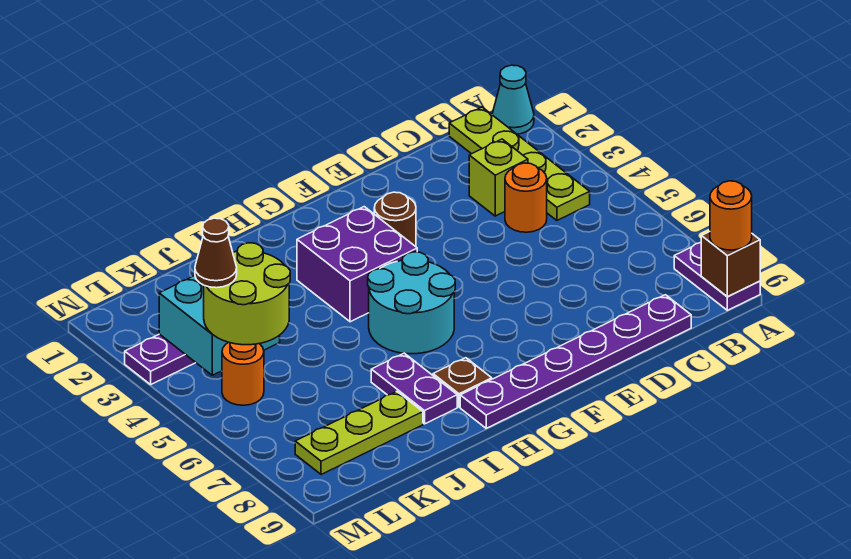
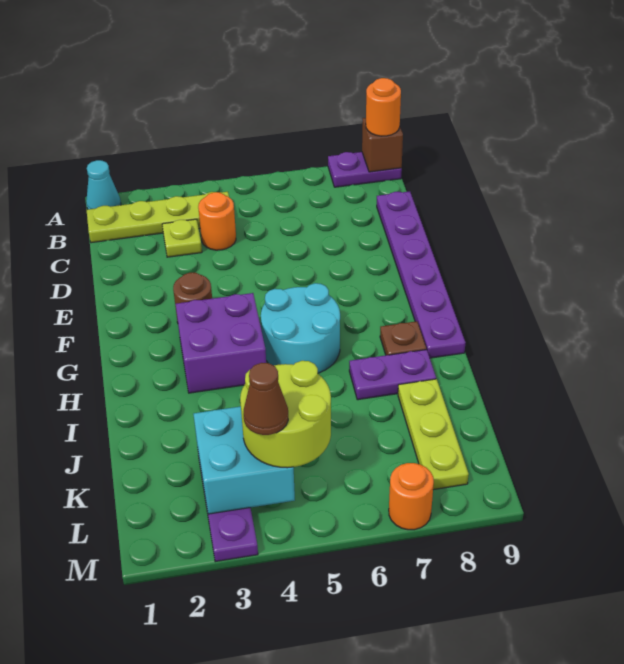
lime brick C3 level 1 -> lime plate C3 level 1
orange round brick L5 level 1 -> orange round brick M7 level 1

